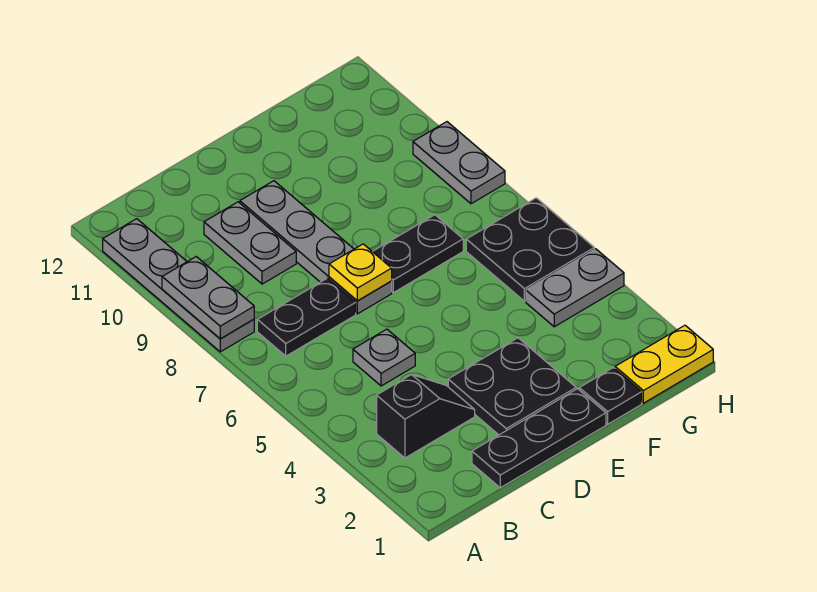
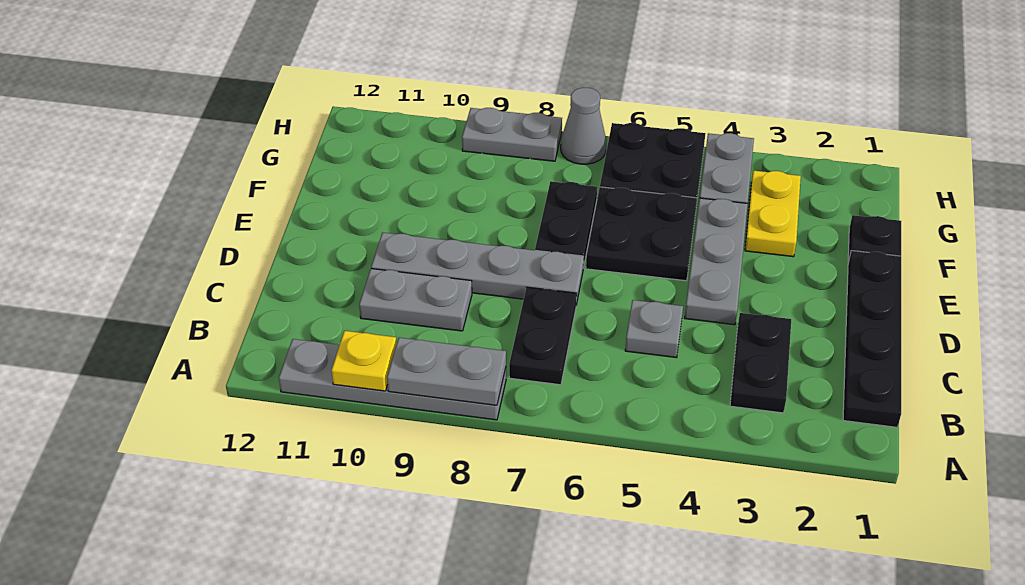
black slope B3:C3 level 1 top B -> black plate B3:C3 level 1
black plate C1:E1 level 1 -> black plate B1:E1 level 1
black plate D2:E3 level 1 -> black plate E5:F6 level 1
none -> grey plate D4:F4 level 1
yellow plate D7 level 2 -> yellow plate A10 level 2
yellow plate G1:H1 level 1 -> yellow plate F3:G3 level 1
none -> grey cone H7 level 1

